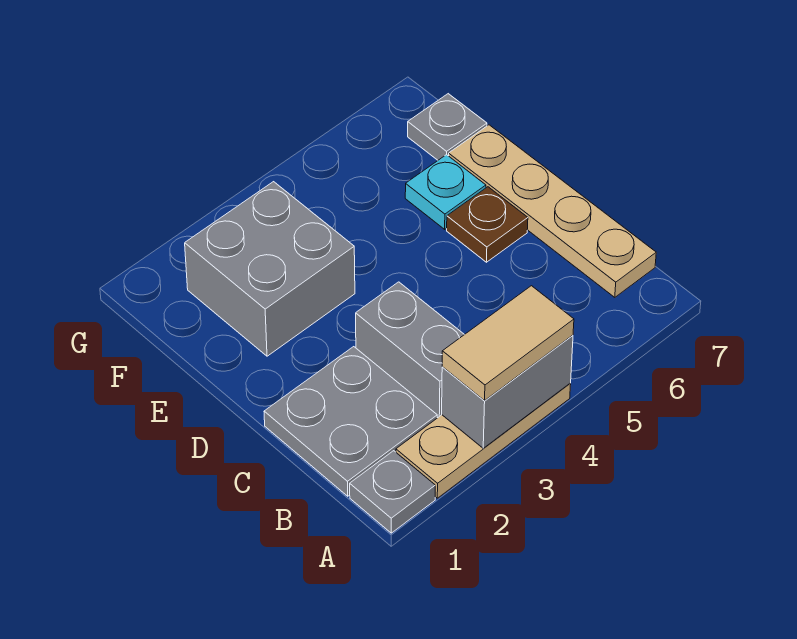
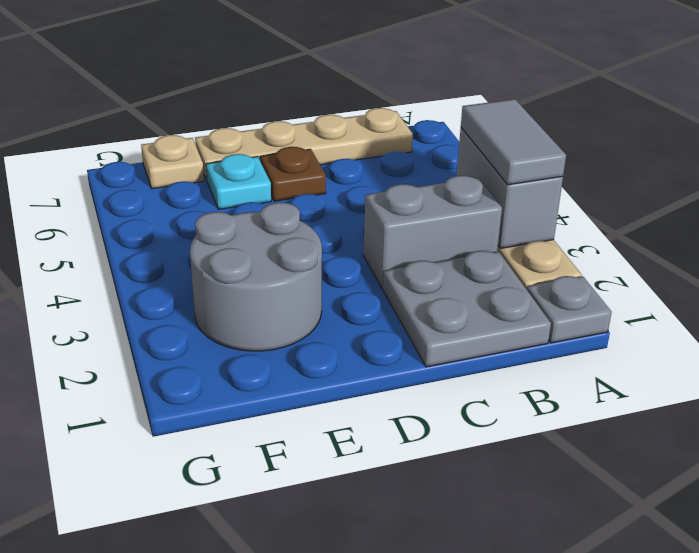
tan tile A3:A4 level 3 -> grey tile A3:A4 level 3
grey brick E2:F3 level 1 -> grey round brick E2:F3 level 1
grey plate F7 level 1 -> tan plate F7 level 1

